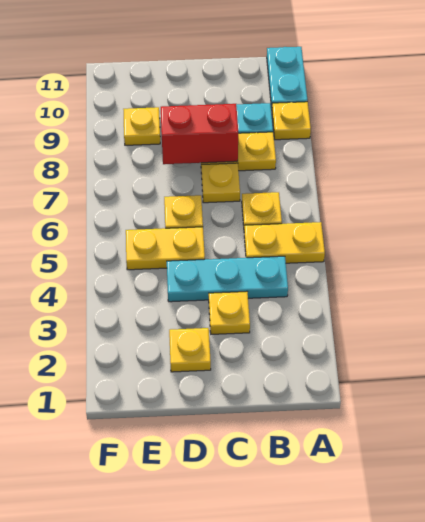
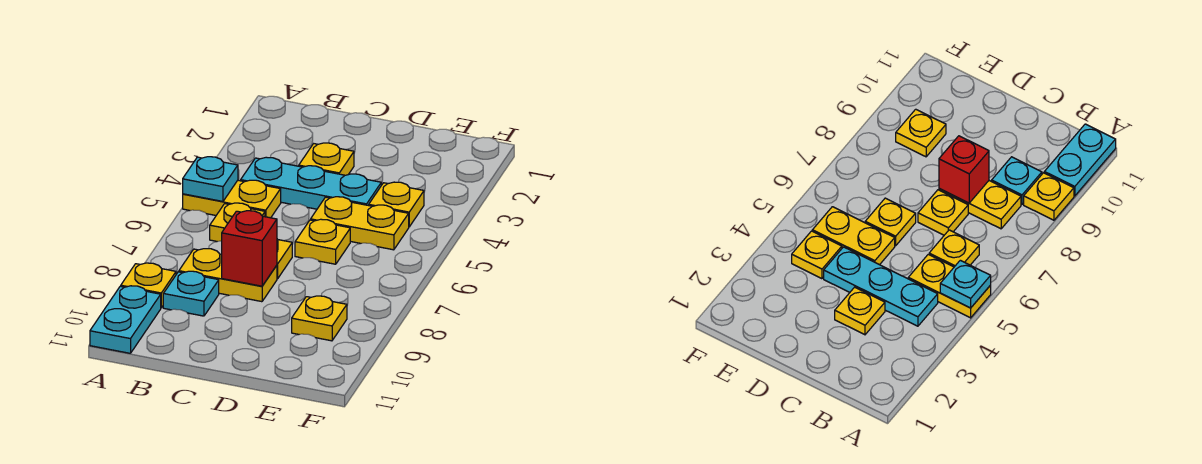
none -> cyan plate A5 level 2
red brick C8:D8 level 2 -> red brick C8 level 2
yellow plate D2 level 1 -> yellow plate E4 level 1

